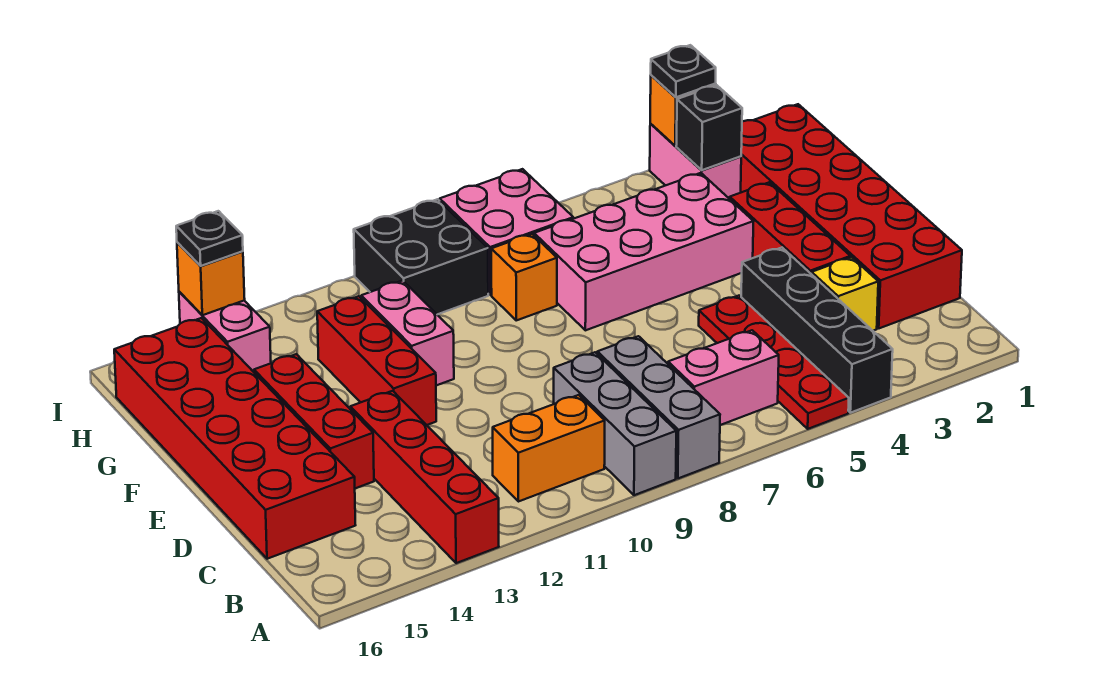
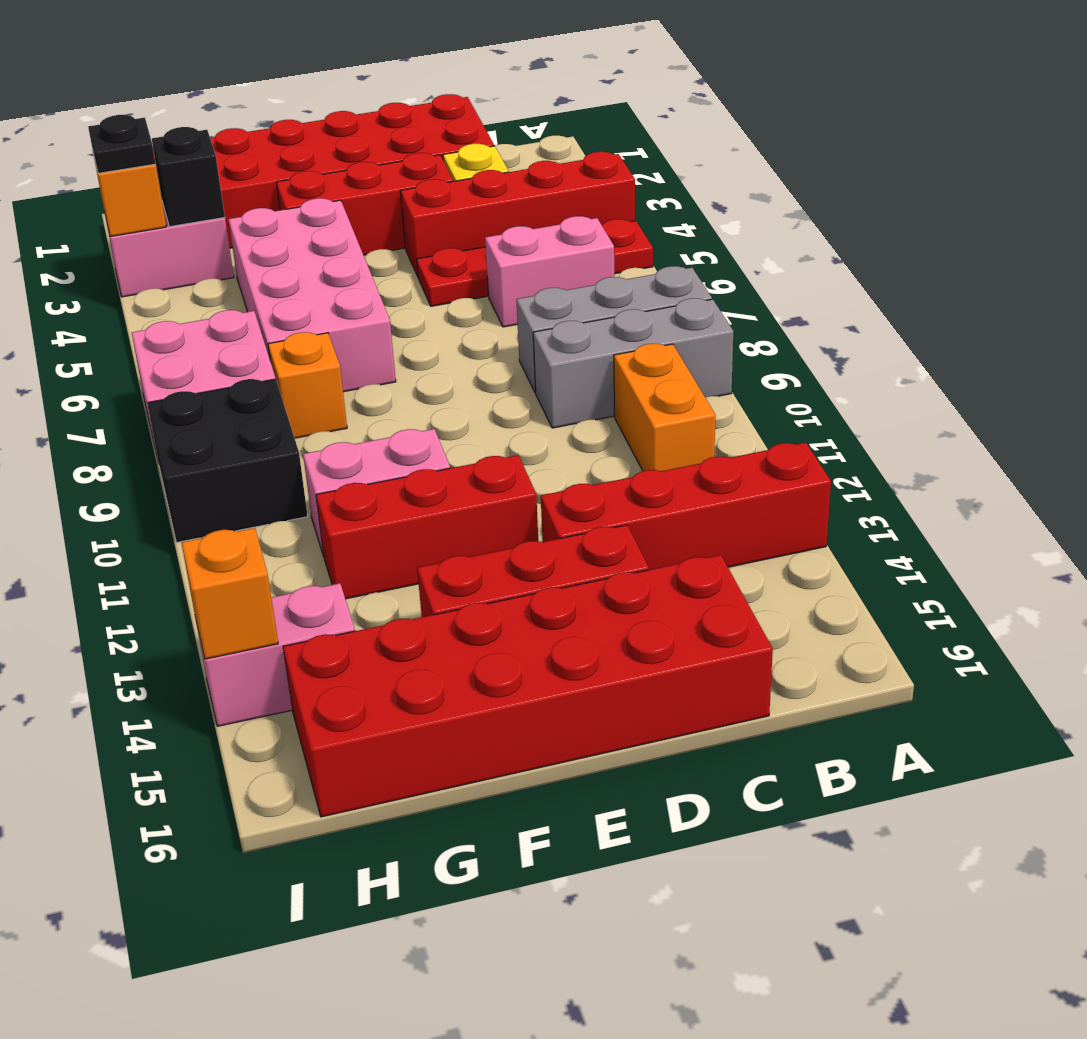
black brick A4:D4 level 1 -> red brick A4:D4 level 1
pink brick B6:B7 level 1 -> pink brick B6:C6 level 1
black plate I14 level 3 -> none

